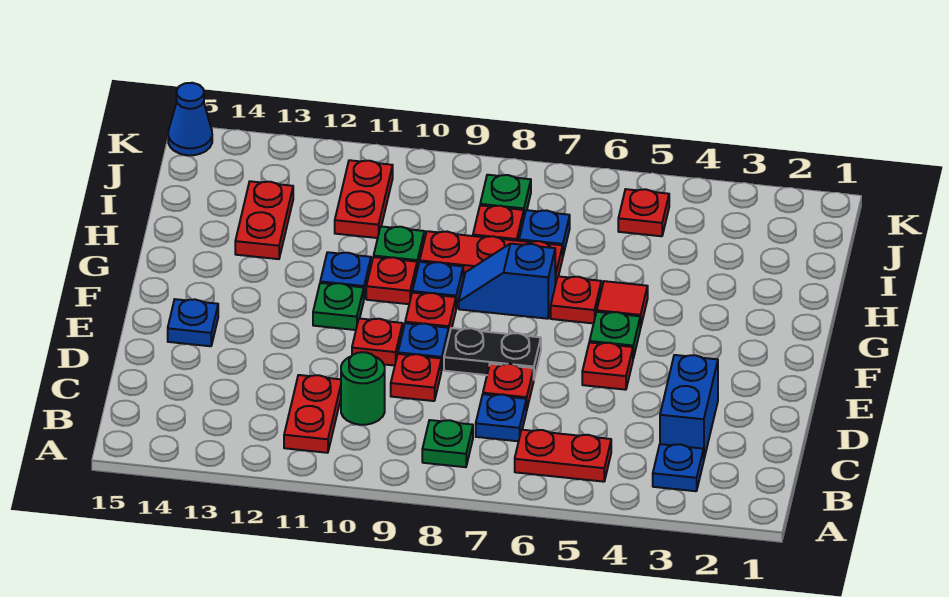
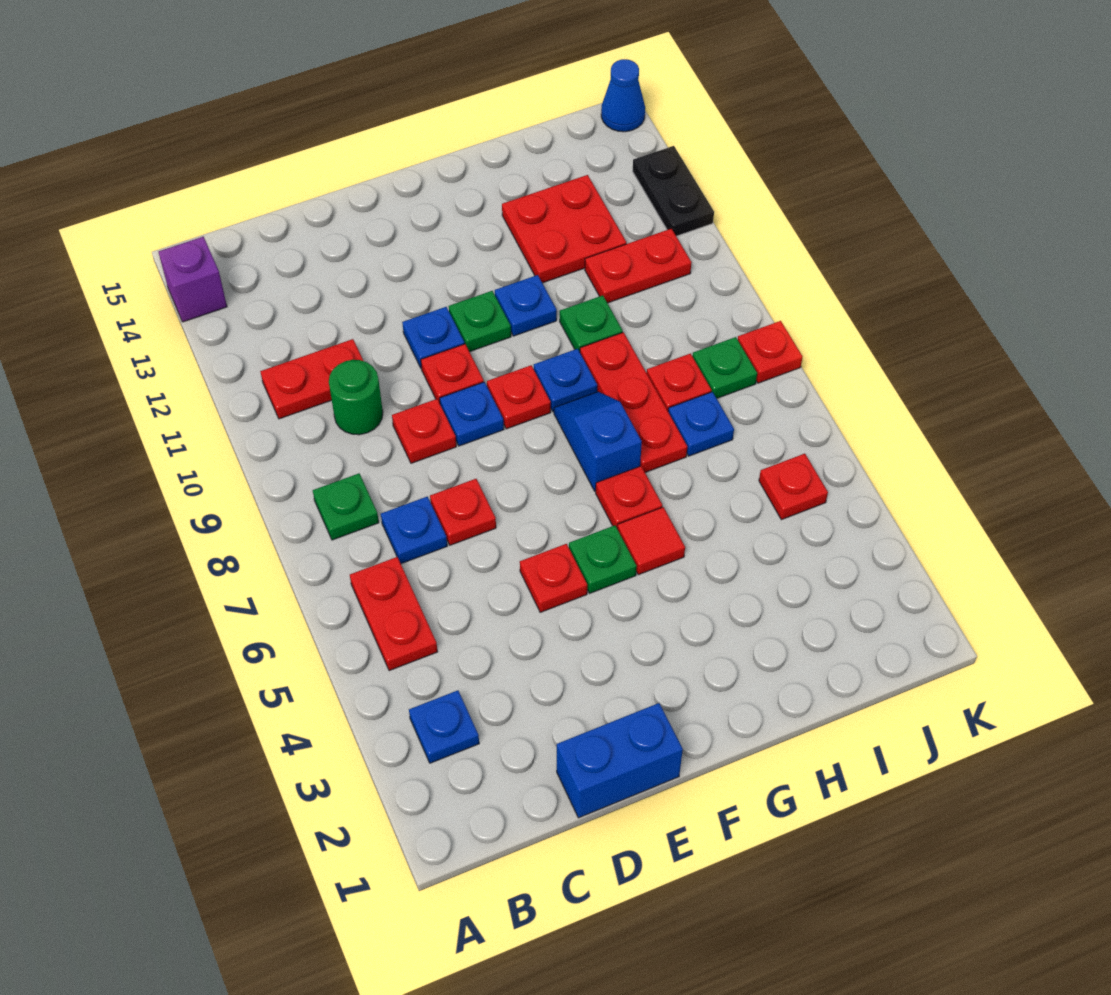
none -> purple brick A14 level 1
blue brick C3:D3 level 1 -> blue brick D1:E1 level 1
black plate E7:E8 level 1 -> black plate K12:K13 level 1
blue plate E14 level 1 -> blue plate E11 level 1
red plate G10 level 1 -> red plate K8 level 1
red plate H13:I13 level 1 -> red plate H12:I13 level 1

